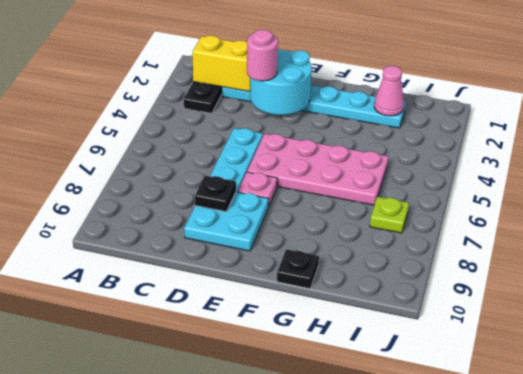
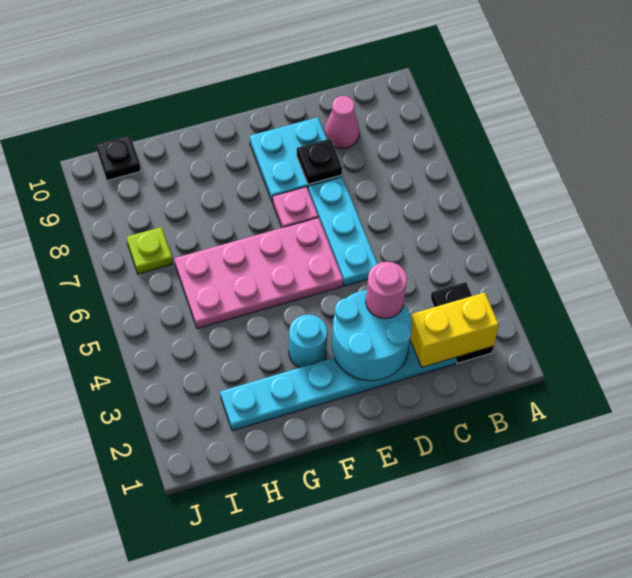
none -> cyan round brick F3 level 1
black plate G10 level 1 -> black plate I10 level 1
pink cone H2 level 2 -> pink cone C9 level 1

